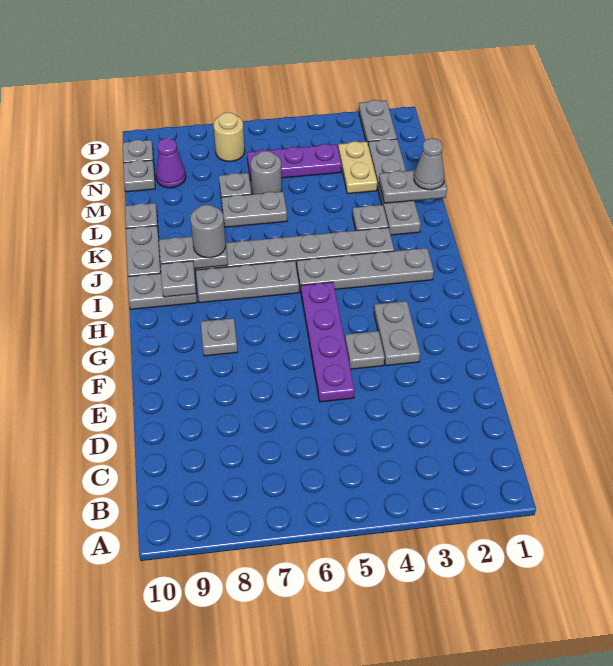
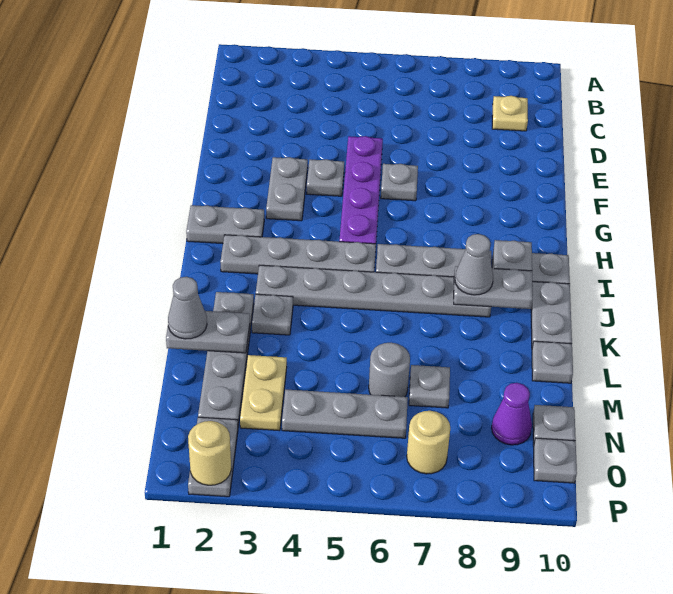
none -> tan plate C9 level 1
grey plate G8 level 1 -> grey plate F6 level 1
grey round brick J8 level 3 -> grey cone J8 level 3
grey plate L6:L7 level 1 -> grey plate H1:H2 level 1
purple plate N4:N6 level 1 -> grey plate N4:N6 level 1
none -> tan round brick P2 level 2

